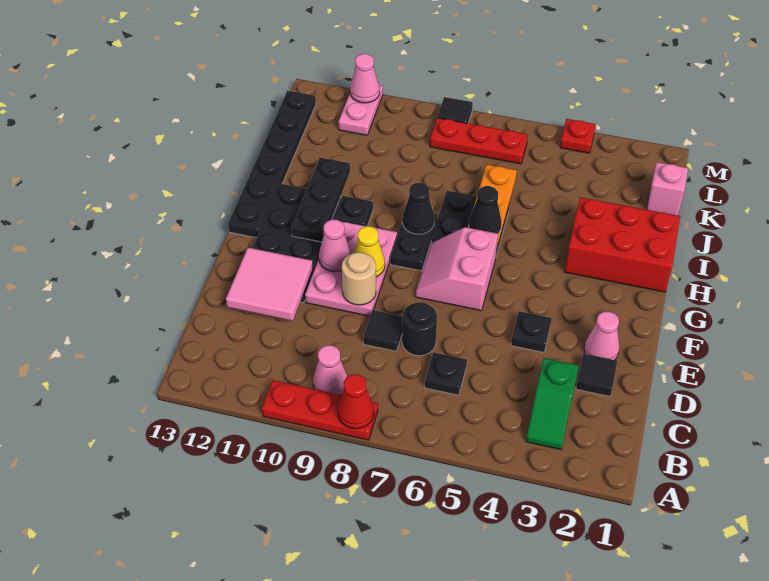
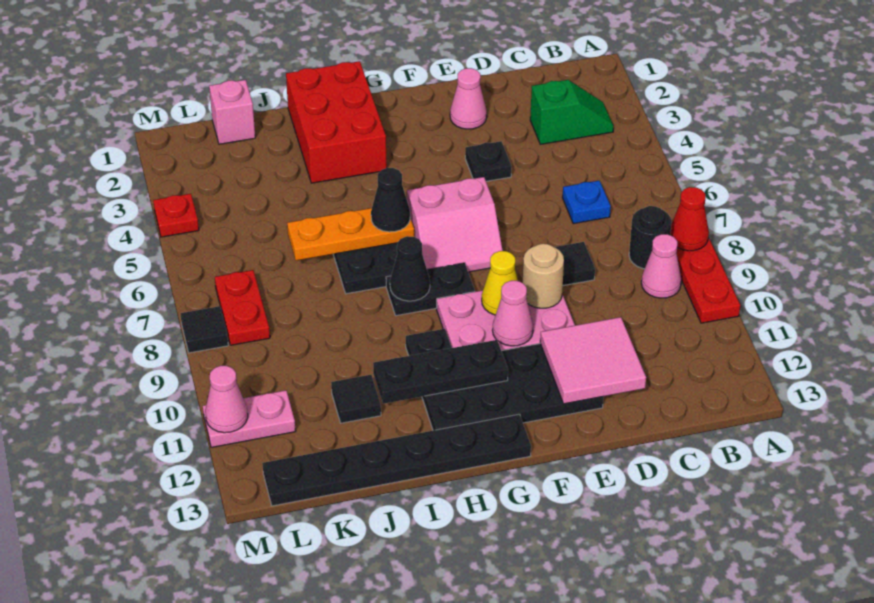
black plate C6 level 1 -> blue plate C6 level 1
black tile D2 level 1 -> black tile J11 level 1
black round brick D7 level 1 -> black round brick B8 level 1
red plate L6:L8 level 1 -> red plate L7:L8 level 1

